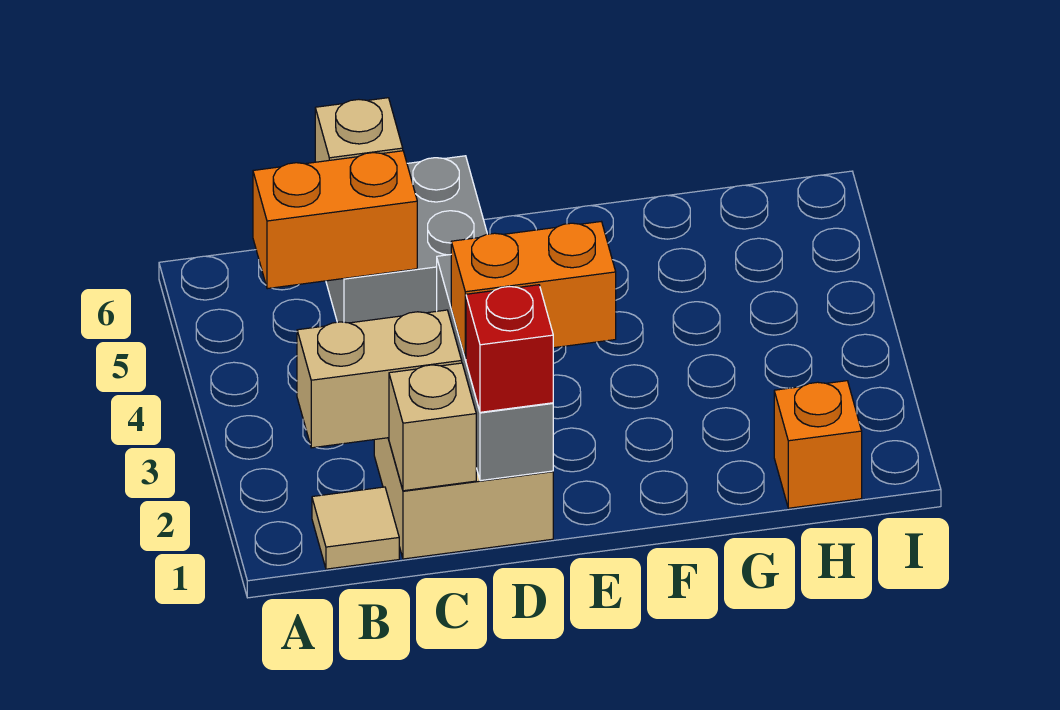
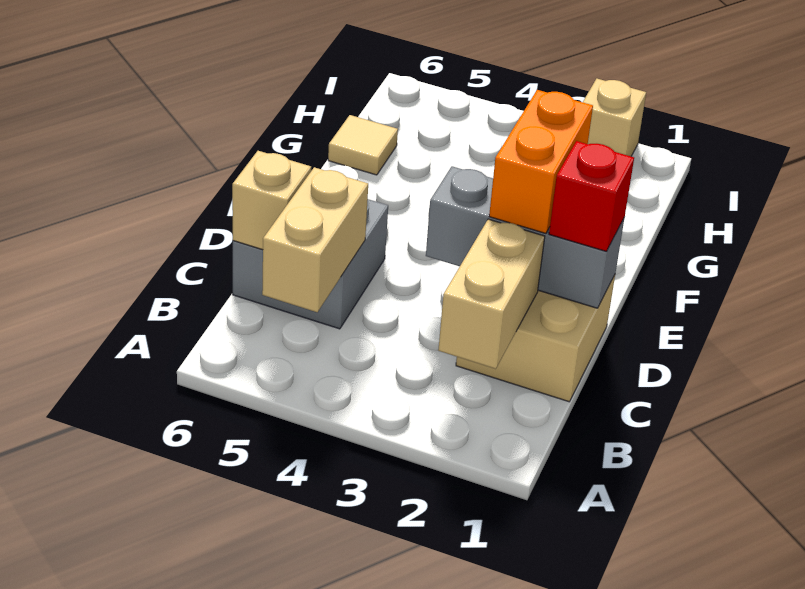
tan tile B1 level 1 -> tan tile G6 level 1
orange brick B5:C5 level 2 -> tan brick B5:C5 level 2
tan brick C1 level 2 -> tan brick I2 level 1
orange brick H1 level 1 -> none

